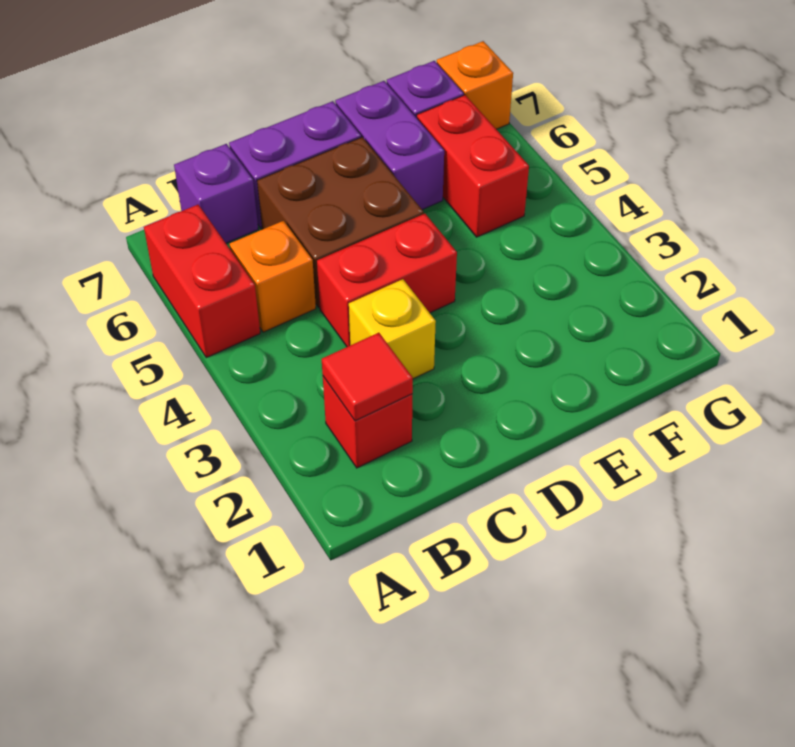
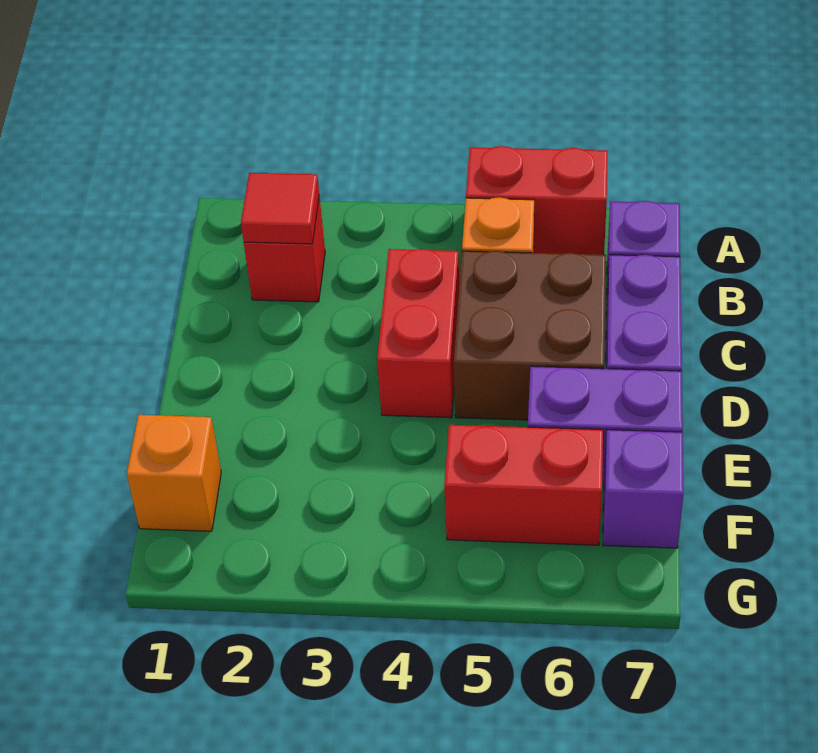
yellow brick C3 level 1 -> none
orange brick G7 level 1 -> orange brick F1 level 1

